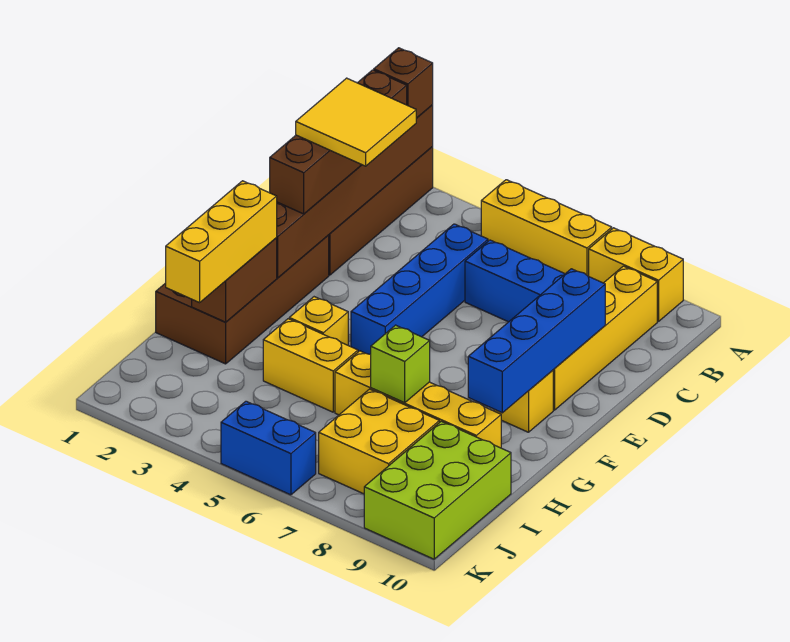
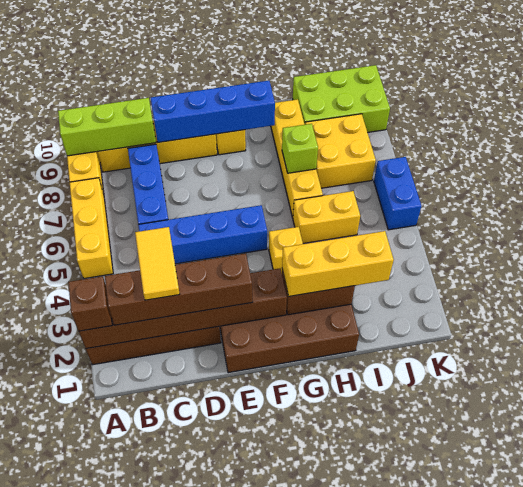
none -> lime brick A9:C9 level 2
yellow tile C2:D3 level 4 -> yellow tile C2:C3 level 4
yellow brick H4:H5 level 1 -> yellow brick H5:I5 level 1

